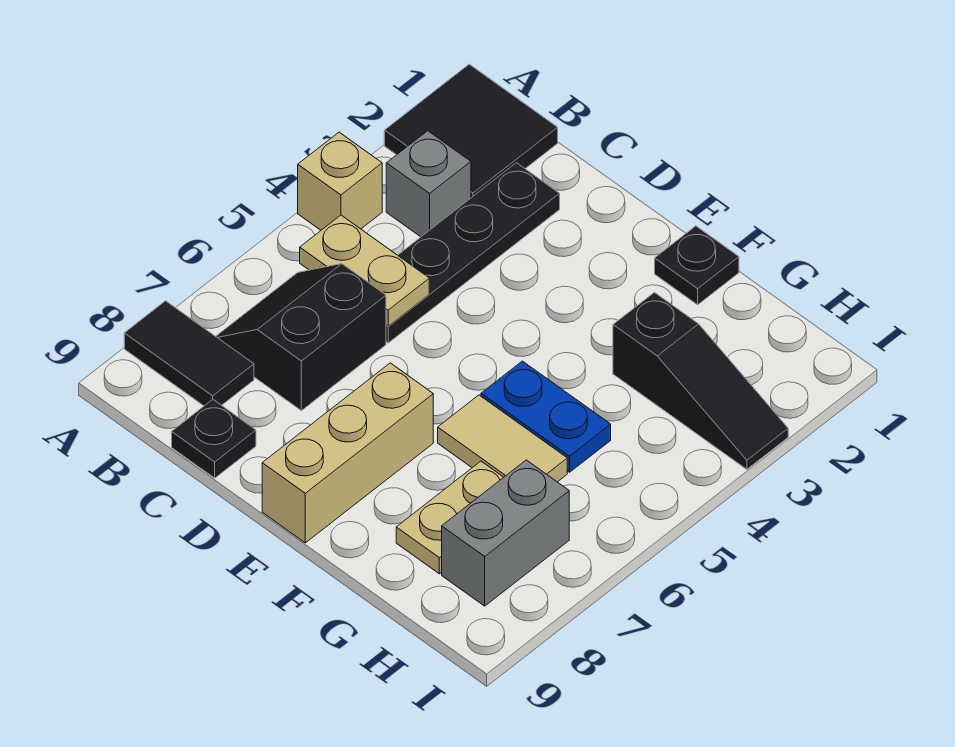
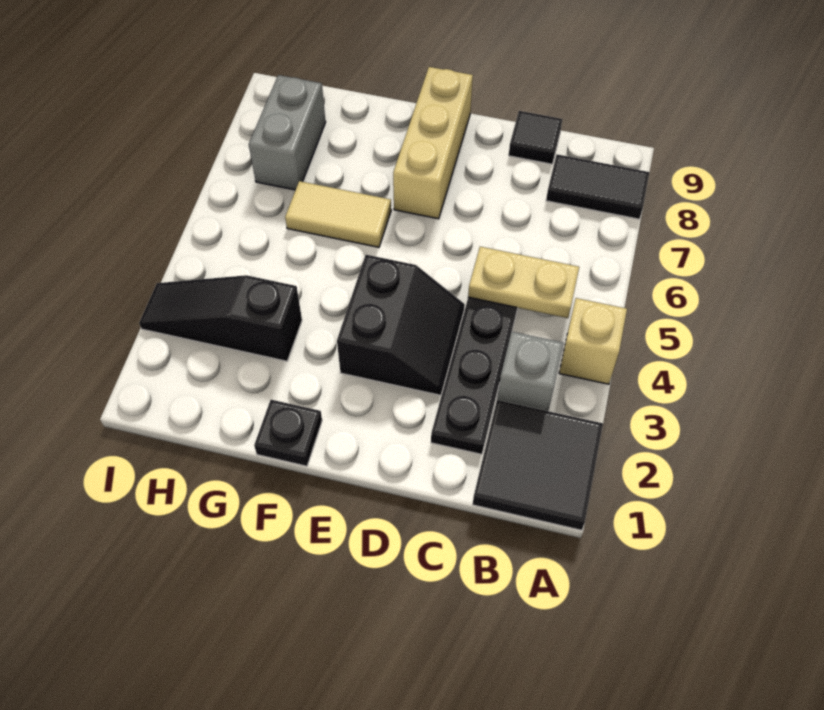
black slope B6:C7 level 1 top C -> black slope D3:E4 level 1 top E
black plate C9 level 1 -> black tile C9 level 1
blue plate F5:G5 level 1 -> none
tan plate G7:G8 level 1 -> none

